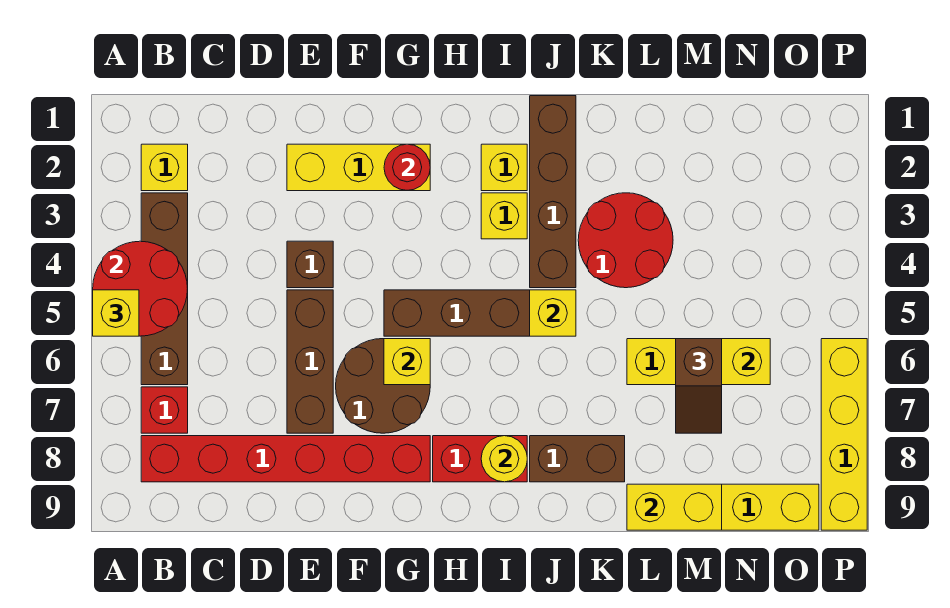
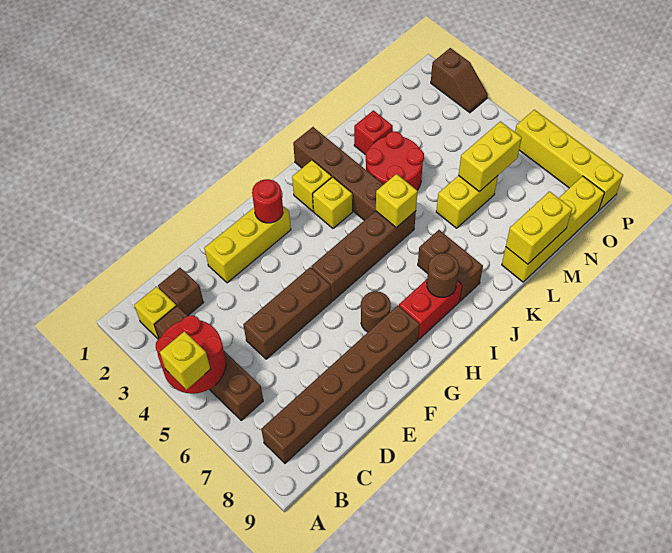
red brick B7 level 1 -> red brick L2 level 1
red brick B8:G8 level 1 -> brown brick B8:G8 level 1
brown brick E4 level 1 -> brown brick C2 level 1
brown brick E5:E7 level 1 -> brown brick D5:F5 level 1
brown round brick F6:G7 level 1 -> brown round brick G7 level 1
yellow brick G6 level 2 -> none
yellow round brick I8 level 2 -> brown round brick I8 level 2
brown brick J8:K8 level 1 -> brown brick J7:J8 level 1
brown slope M6:M7 level 3 top 6 -> brown slope P2:P3 level 1 top 2

